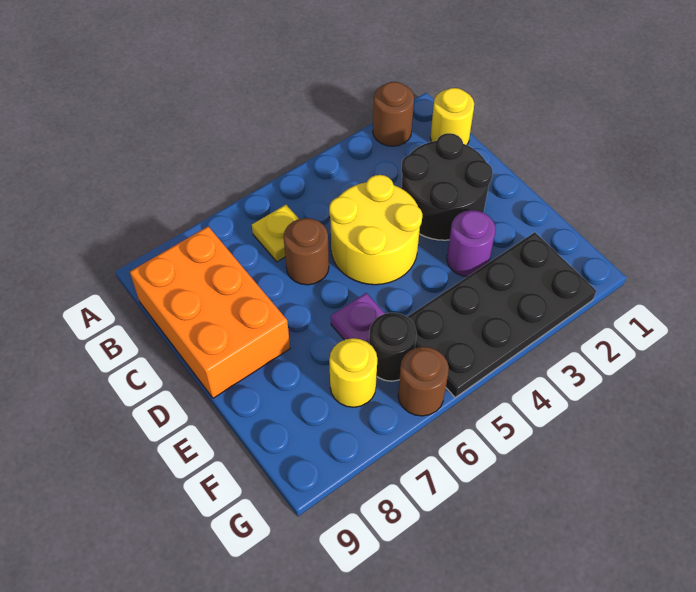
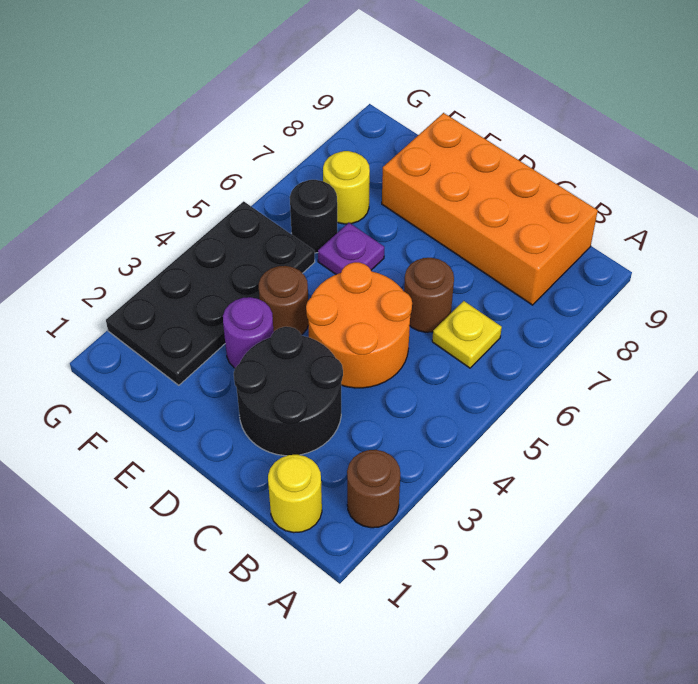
orange brick B8:D9 level 1 -> orange brick B8:E9 level 1
yellow round brick C4:D5 level 1 -> orange round brick C4:D5 level 1
brown round brick G6 level 1 -> brown round brick E4 level 1

